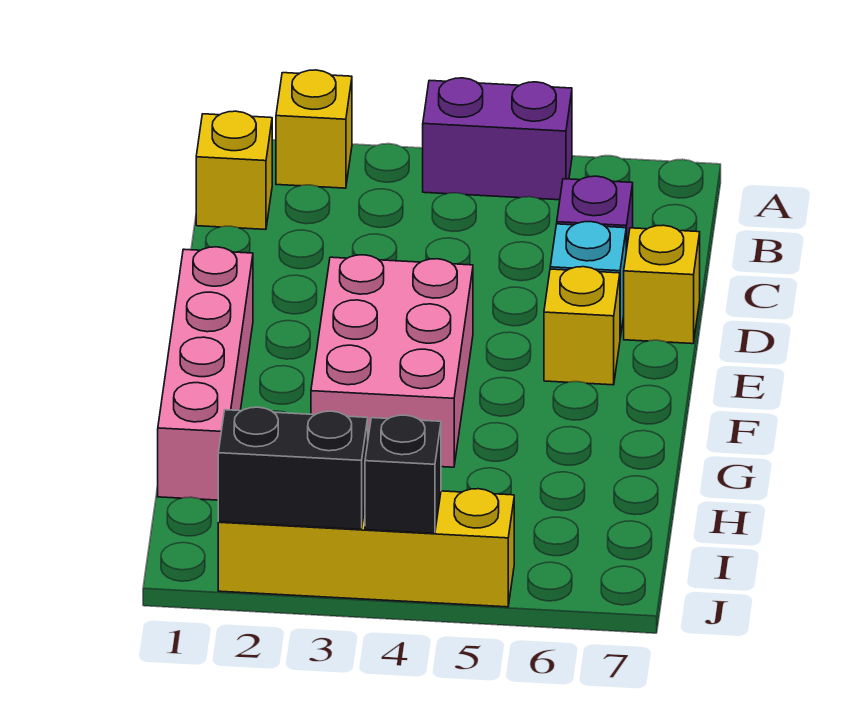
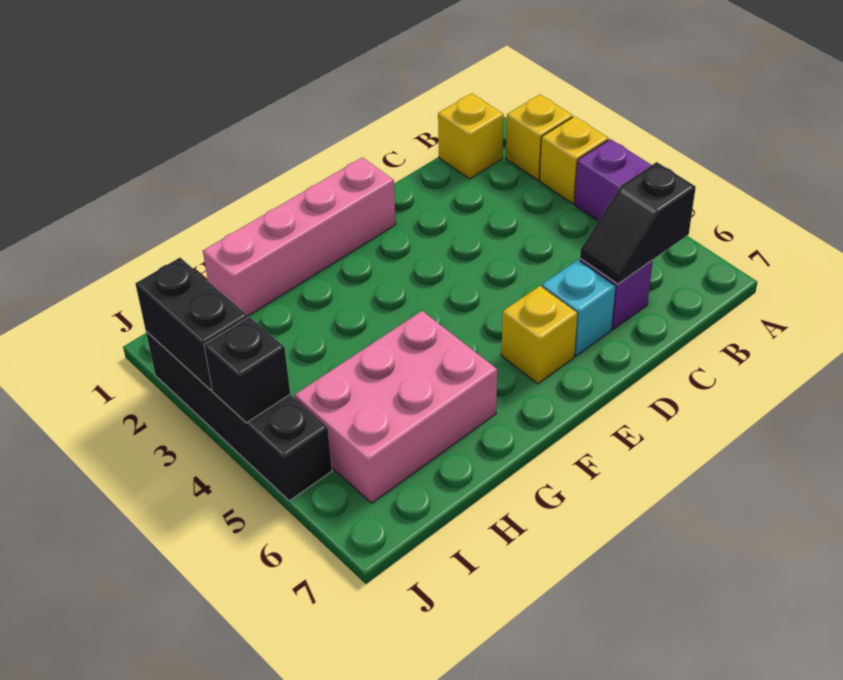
none -> black slope B6:C6 level 2 top B
yellow brick D7 level 1 -> yellow brick A3 level 1
pink brick E3:G4 level 1 -> pink brick G5:I6 level 1
yellow brick J2:J5 level 1 -> black brick J2:J5 level 1

